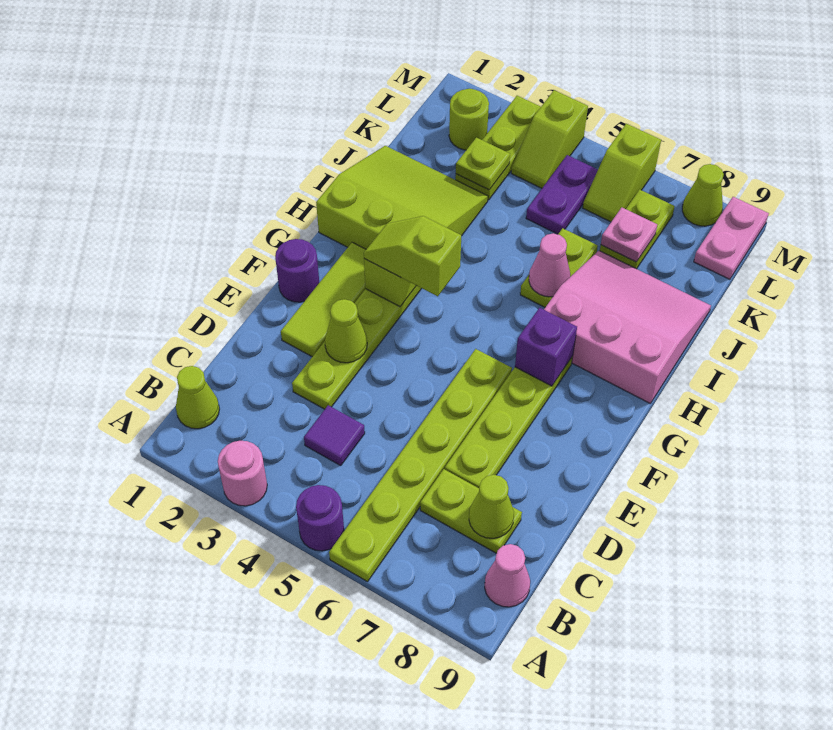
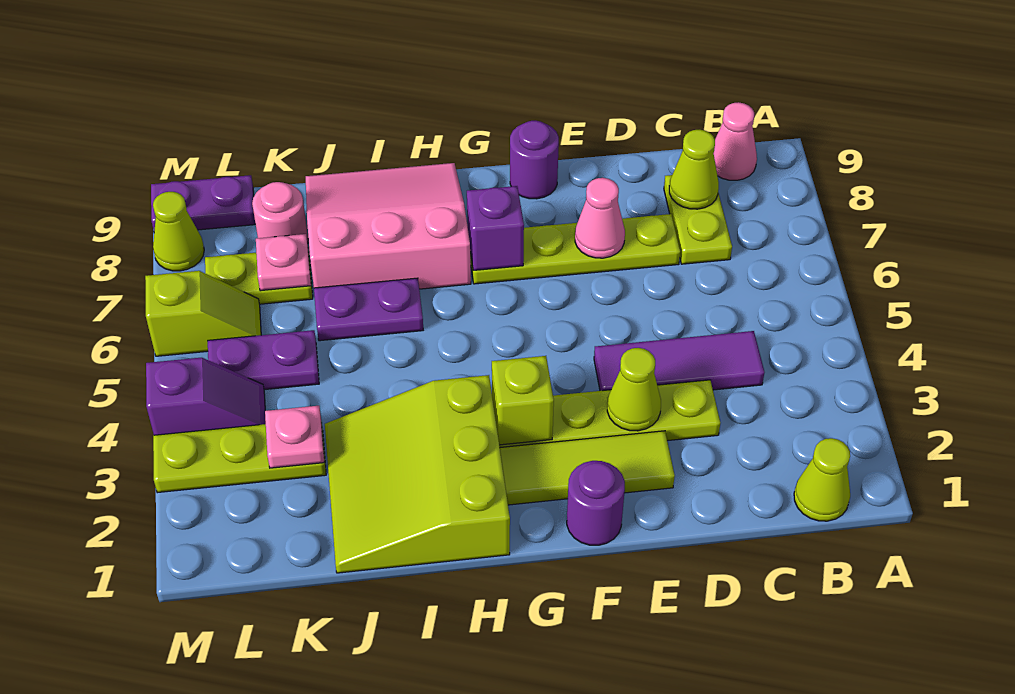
pink round brick A3 level 1 -> pink round brick K8 level 1
purple round brick A5 level 1 -> purple round brick F9 level 1
lime plate A6:F6 level 1 -> none
purple tile C4 level 1 -> purple tile C4:E4 level 1
lime slope G3:G4 level 3 top 4 -> none
pink slope H7:J9 level 1 top H -> pink slope H7:J9 level 1 top 7
lime plate I6:J6 level 1 -> purple plate I6:J6 level 1
pink cone I6 level 2 -> pink cone E7 level 2
lime plate K3 level 2 -> pink plate K3 level 2
lime round brick L2 level 1 -> none
lime slope L4:M4 level 1 top M -> purple slope L4:M4 level 1 top M
pink plate L9:M9 level 1 -> purple plate L9:M9 level 1

